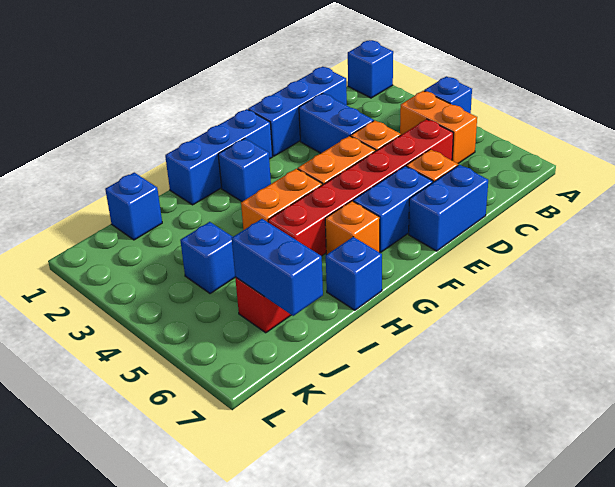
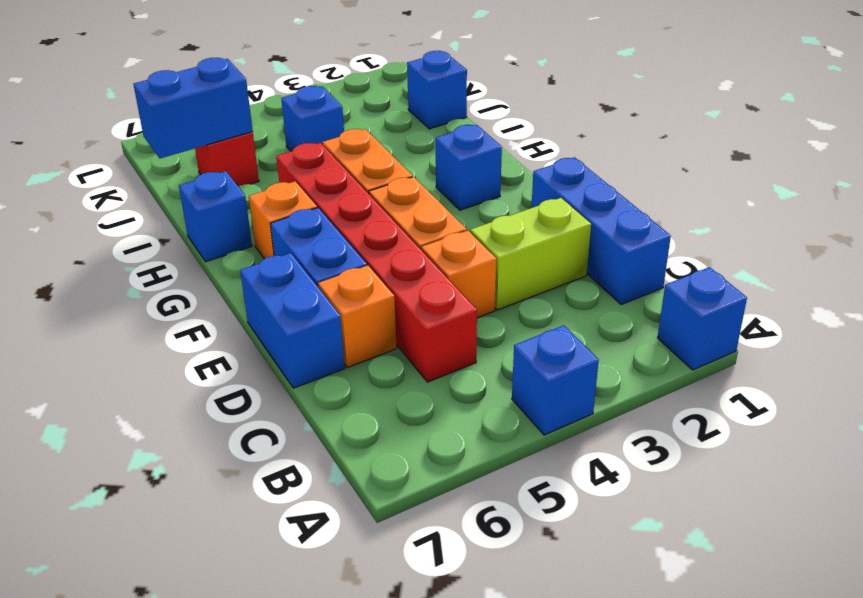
orange brick B4:B5 level 1 -> none
blue brick D2:D3 level 1 -> lime brick D2:D3 level 1
blue brick F1:H1 level 1 -> none

